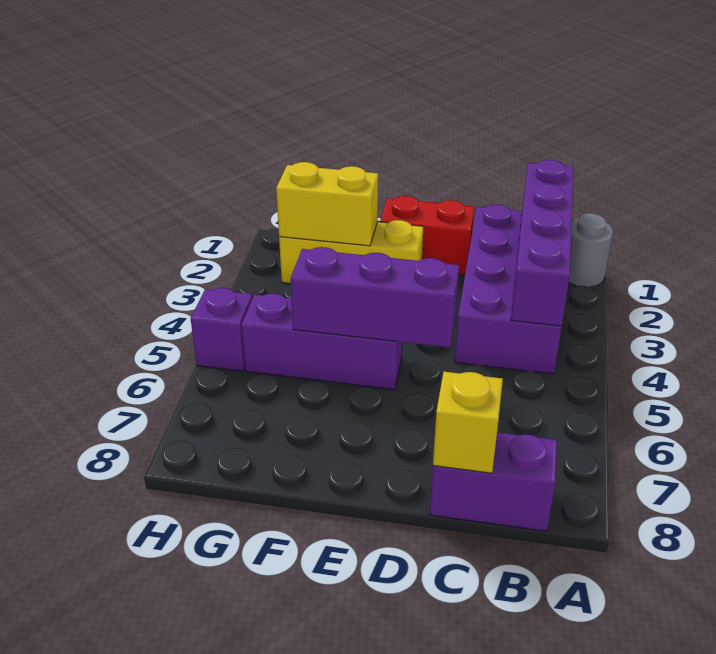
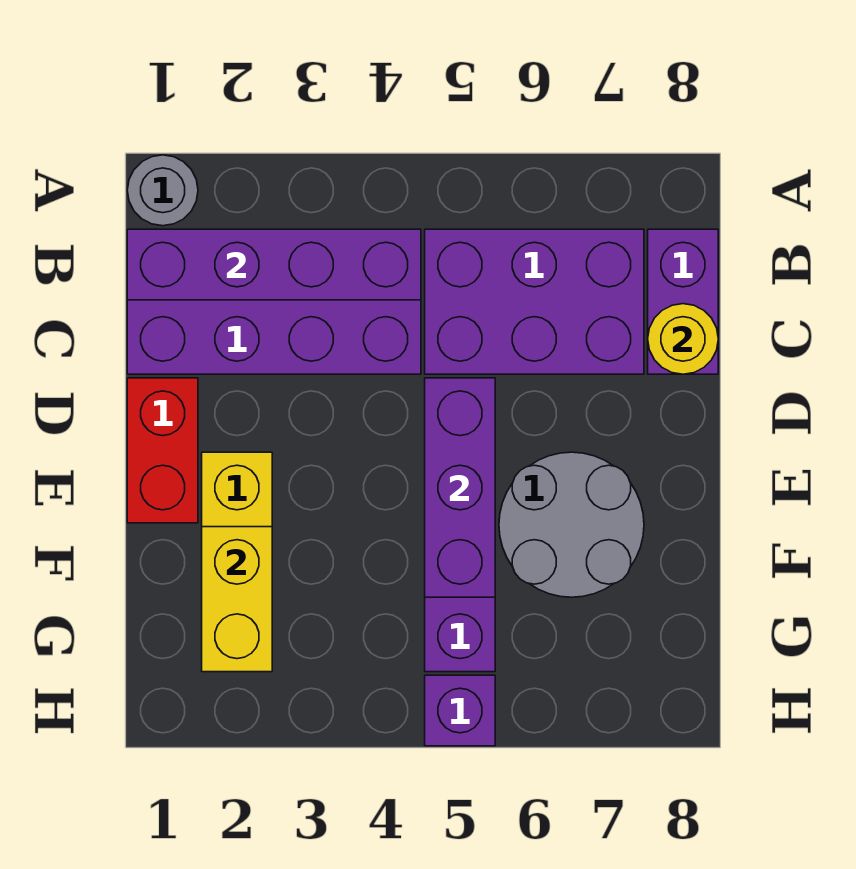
none -> purple brick B5:C7 level 1
yellow brick C8 level 2 -> yellow round brick C8 level 2
none -> grey round brick E6:F7 level 1

